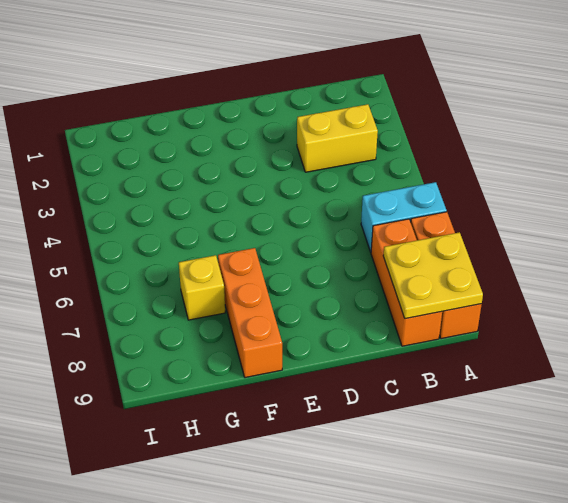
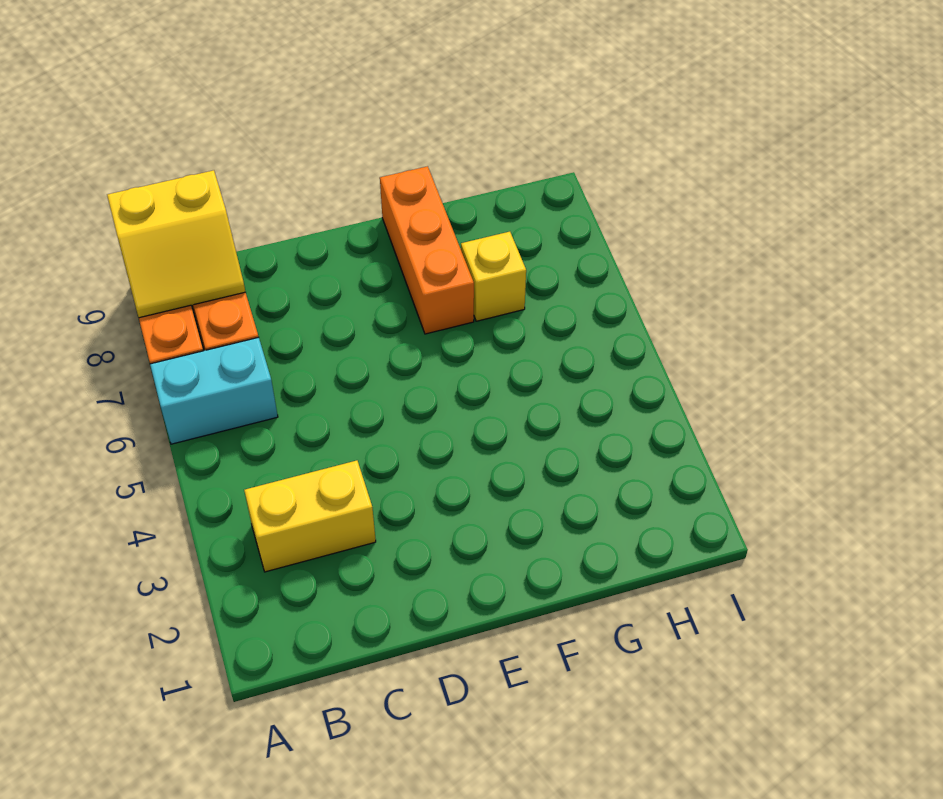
yellow plate A8:B9 level 2 -> yellow slope A8:B9 level 2 top 9

